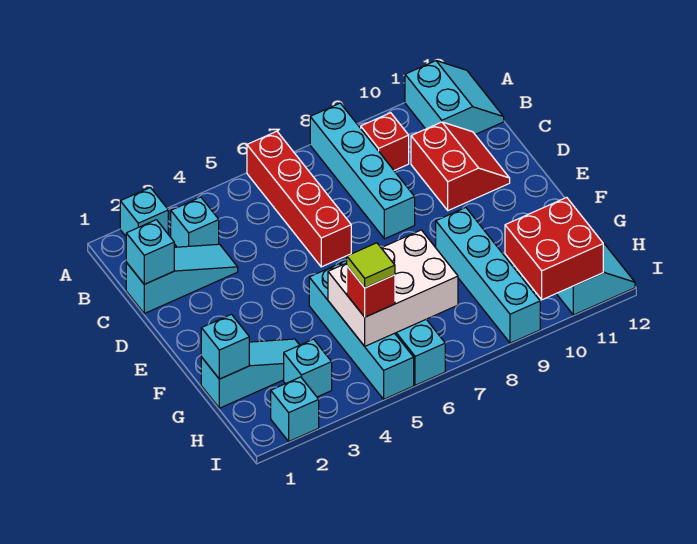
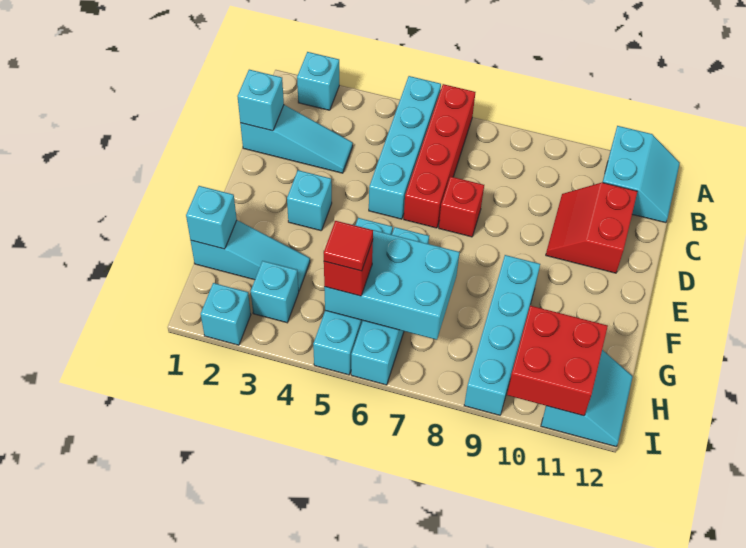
cyan brick A8:D8 level 1 -> cyan brick A5:D5 level 1
cyan brick B3 level 1 -> cyan brick E3 level 1
red brick B9 level 1 -> red brick D7 level 1
red slope C10:D11 level 1 top 10 -> red slope C10:D11 level 1 top 11
white brick G5:H7 level 2 -> cyan brick G5:H7 level 2
lime tile H5 level 4 -> red tile H5 level 4

